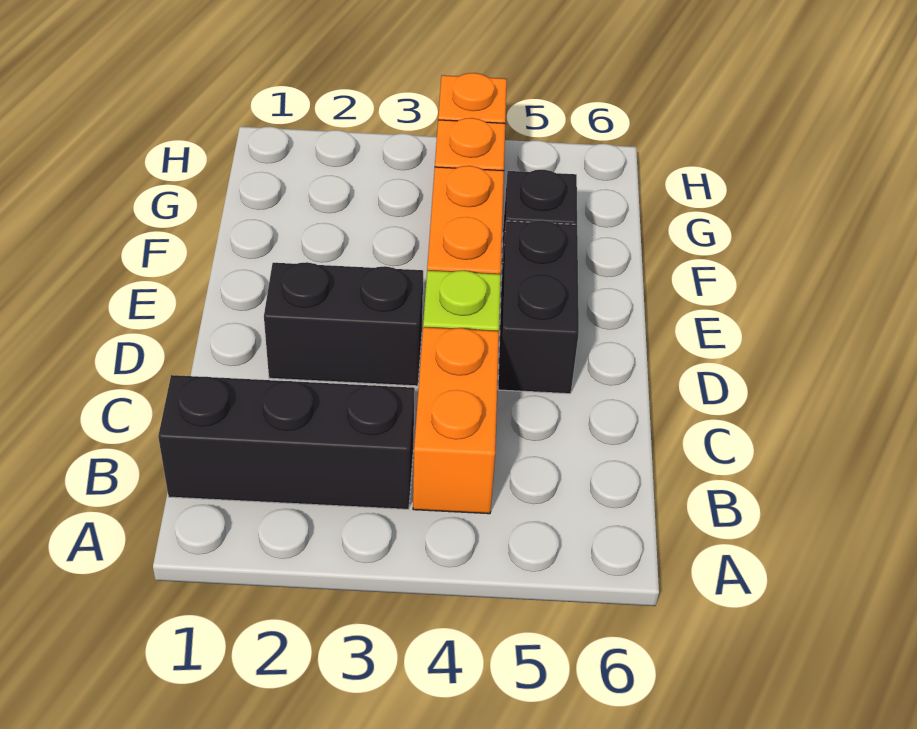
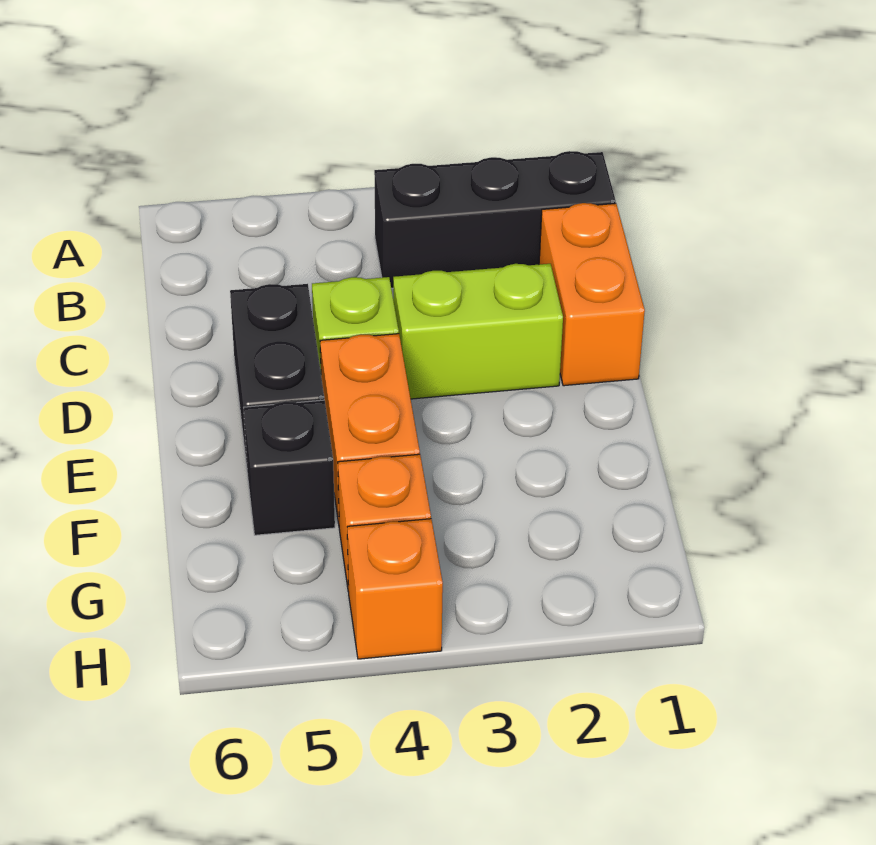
orange brick B4:C4 level 1 -> orange brick C1:D1 level 1
black brick D2:D3 level 1 -> lime brick D2:D3 level 1

